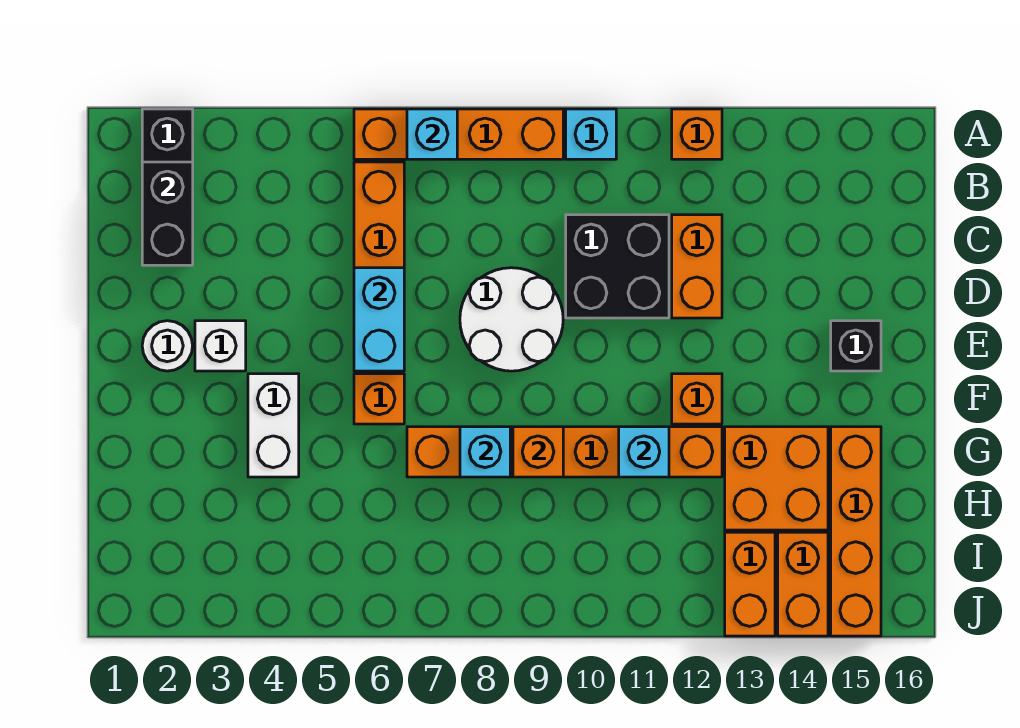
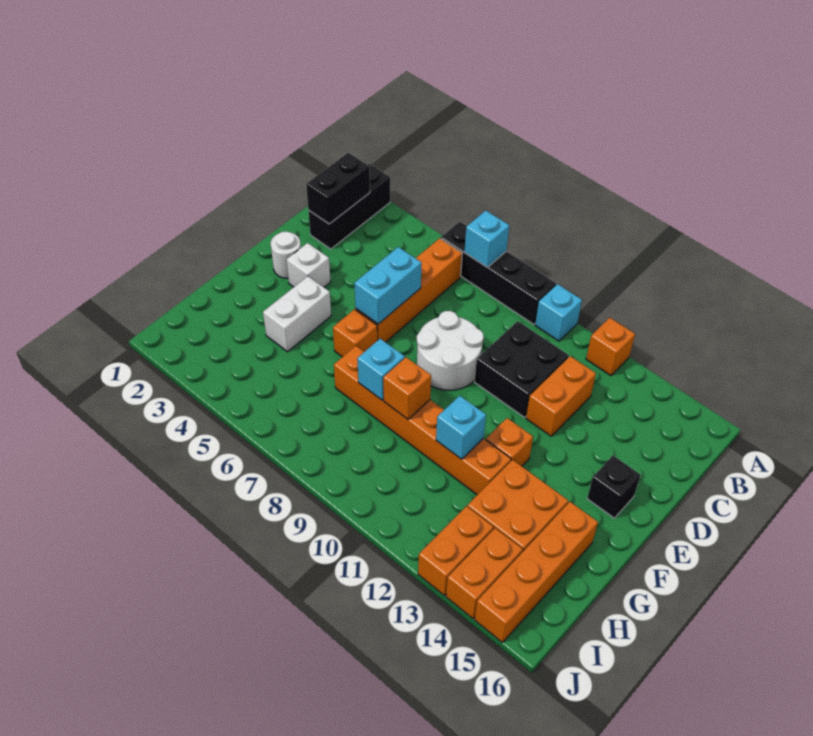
orange brick A6:A9 level 1 -> black brick A6:A9 level 1

